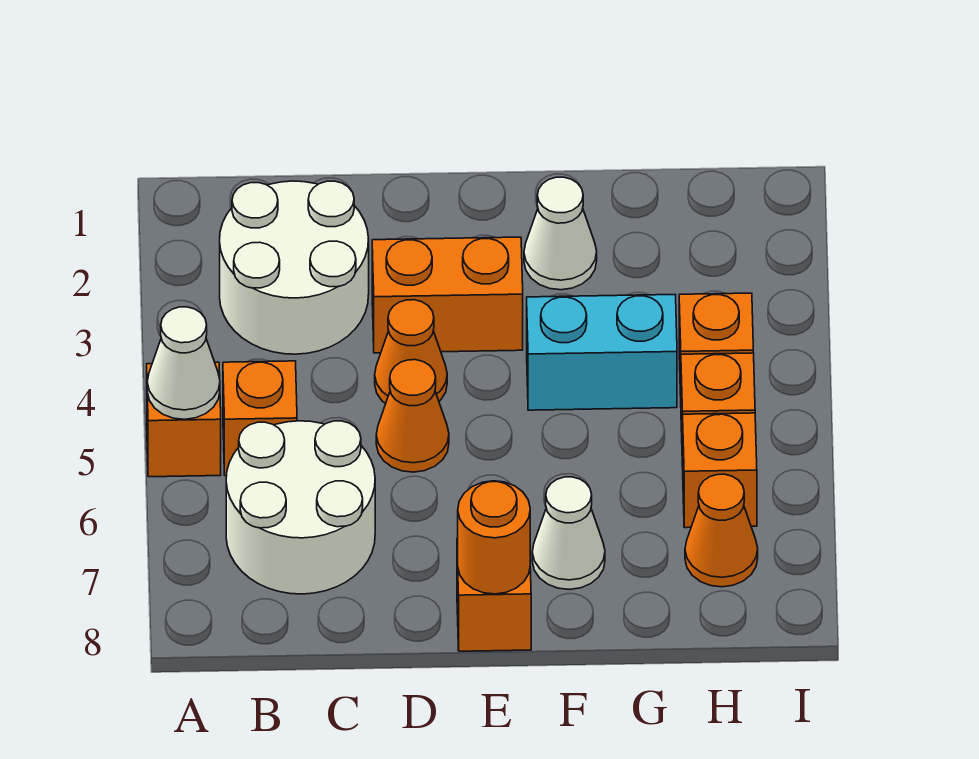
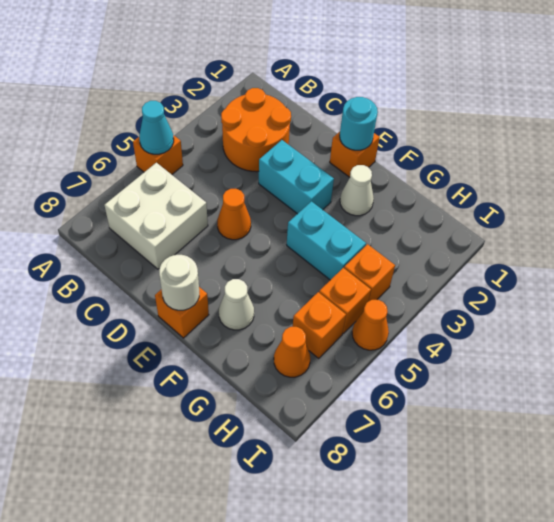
white cone A5 level 2 -> cyan cone A5 level 2
white round brick B2:C3 level 1 -> orange round brick B2:C3 level 1
orange brick B5 level 1 -> orange brick E1 level 1
white round brick B6:C7 level 1 -> white brick B6:C7 level 1
orange brick D3:E3 level 1 -> cyan brick D3:E3 level 1
orange cone D4 level 1 -> orange cone I5 level 1
none -> cyan round brick E1 level 2
orange round brick E8 level 2 -> white round brick E8 level 2

